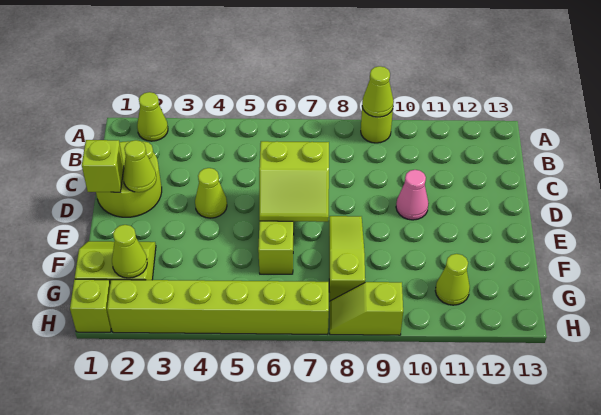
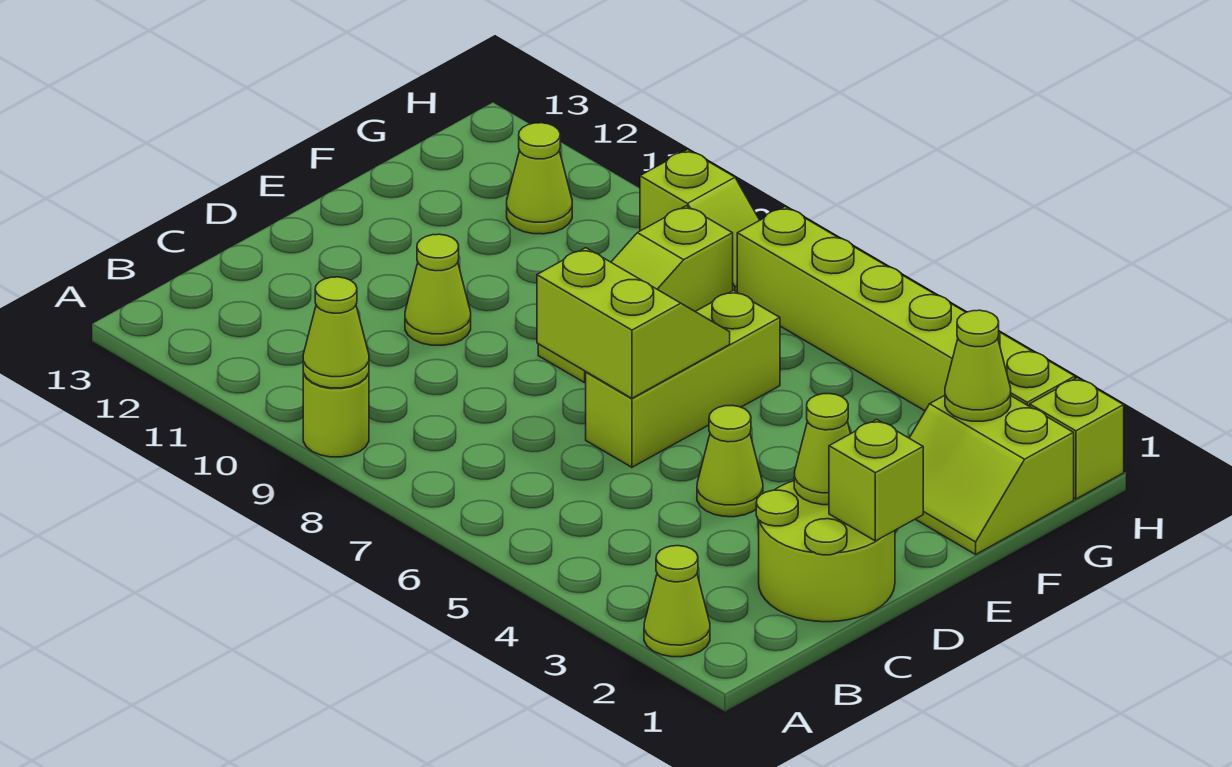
pink cone D10 level 1 -> lime cone D10 level 1

